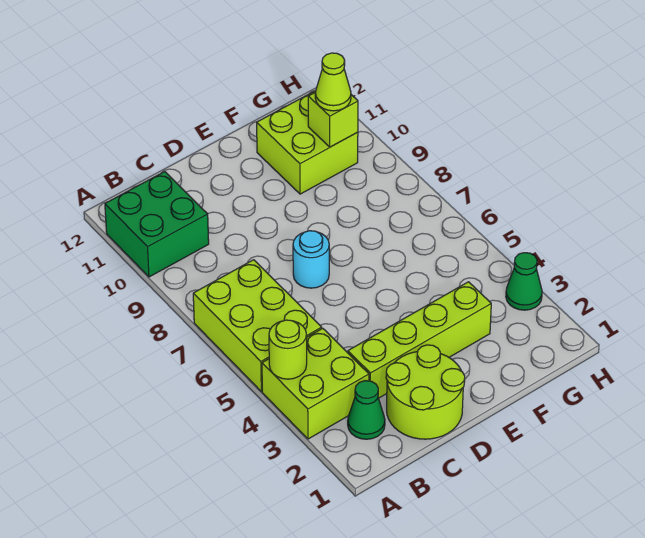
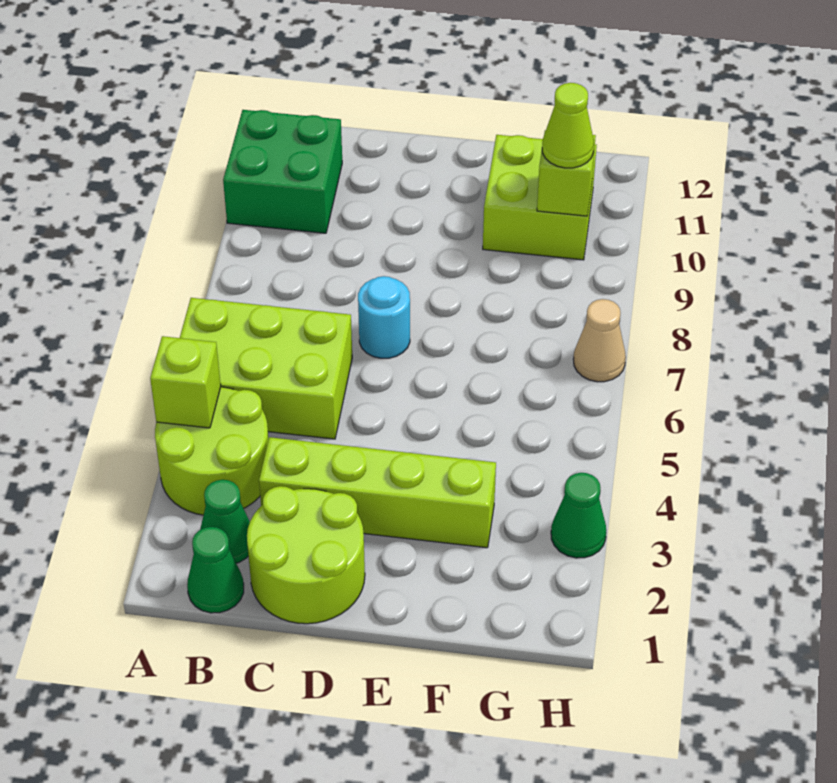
lime brick A3:B4 level 1 -> lime round brick A3:B4 level 1
lime round brick A4 level 2 -> lime brick A4 level 2
lime brick A5:B7 level 1 -> lime brick A5:C6 level 1
none -> green cone B1 level 1
none -> tan cone H7 level 1

